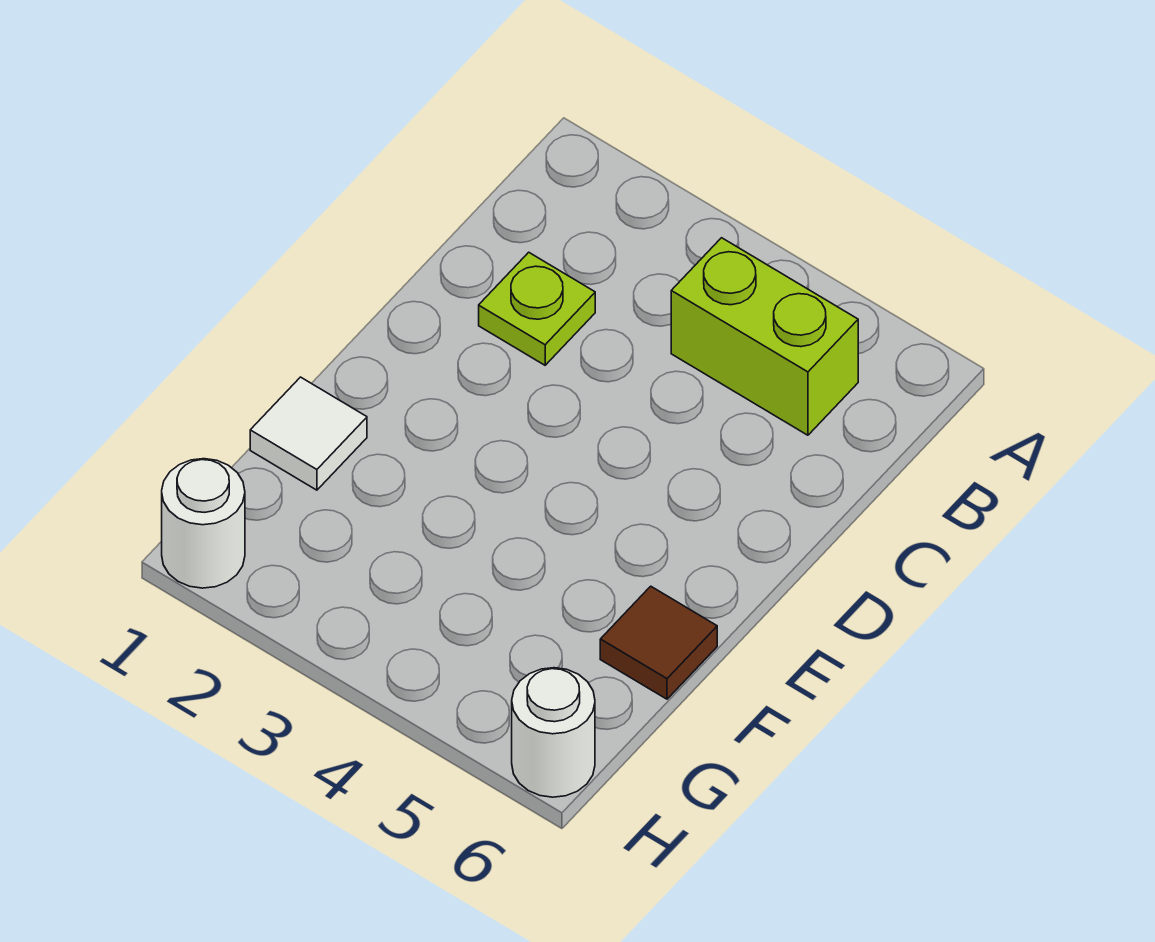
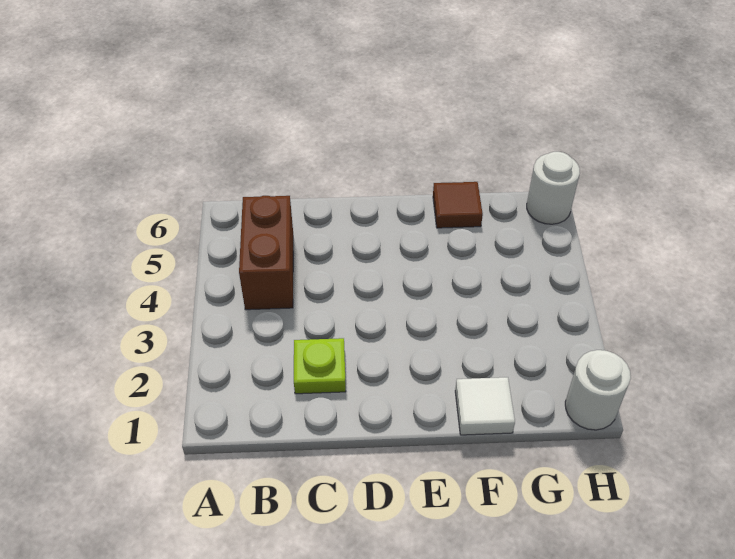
lime brick B4:B5 level 1 -> brown brick B4:B5 level 1

